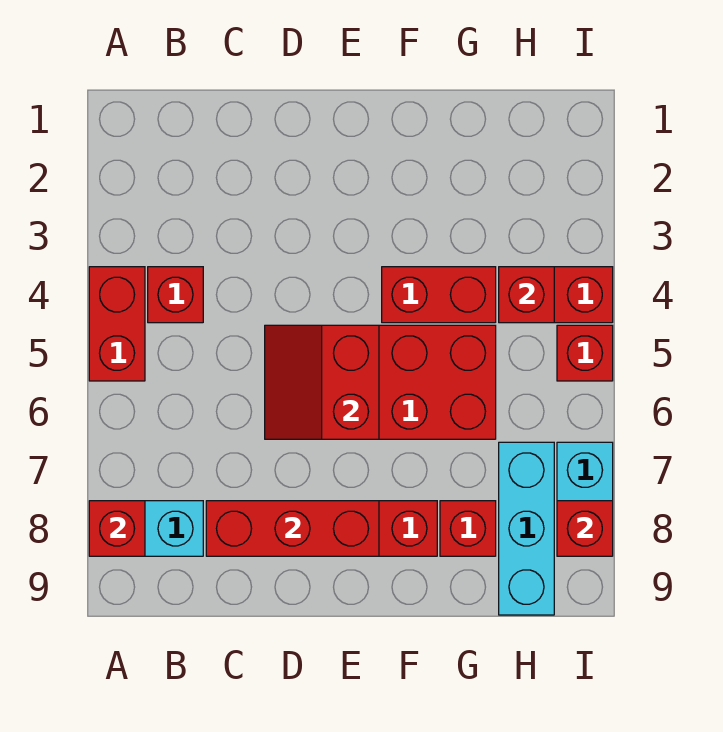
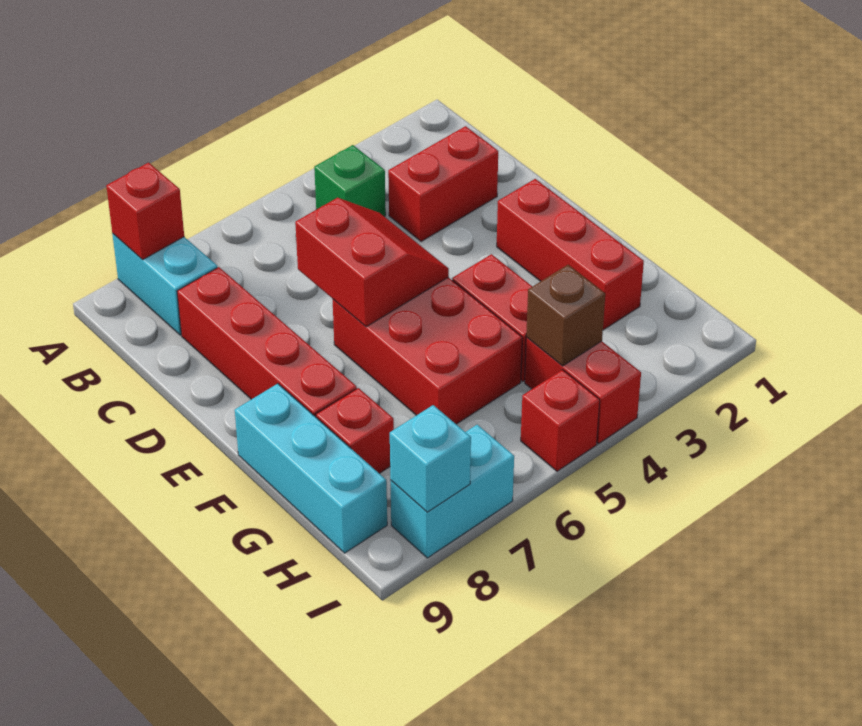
red brick A4:A5 level 1 -> red brick C2:C3 level 1
red brick B4 level 1 -> green brick B4 level 1
red brick C8:E8 level 2 -> red brick E2:G2 level 1
red slope D5:E6 level 2 top E -> red slope D5:E6 level 2 top 6
red brick H4 level 2 -> brown brick H4 level 2
cyan brick H7:H9 level 1 -> cyan brick F9:H9 level 1
red brick I8 level 2 -> cyan brick I8 level 2

